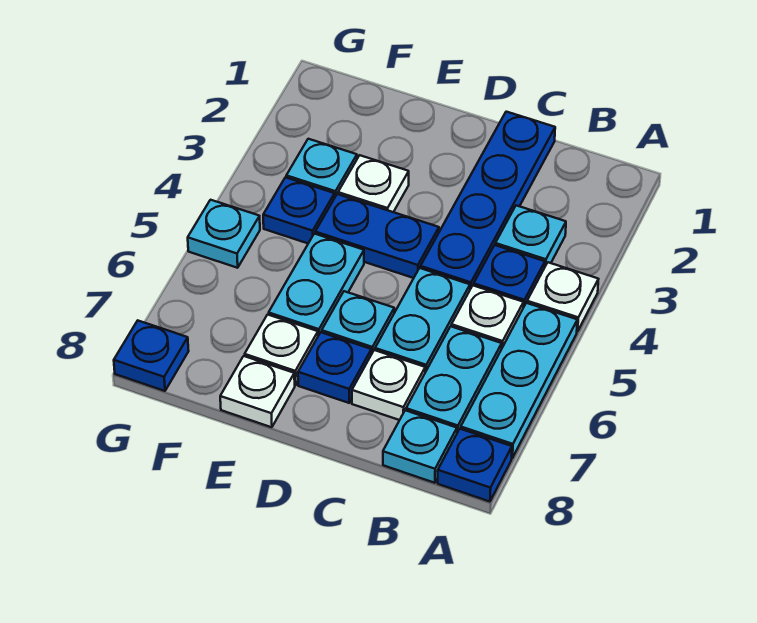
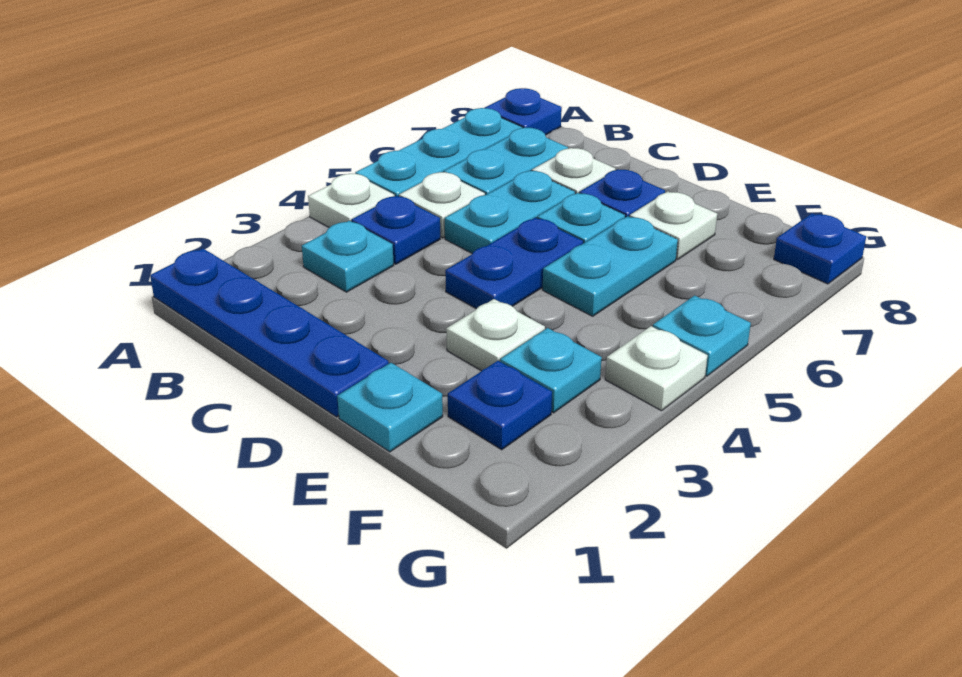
cyan plate B8 level 1 -> cyan plate E1 level 1
blue plate C1:C4 level 1 -> blue plate A1:D1 level 1
blue plate D4:E4 level 1 -> blue plate D4:D5 level 1
white plate E8 level 1 -> white plate G4 level 1
blue plate F4 level 1 -> blue plate F2 level 1

